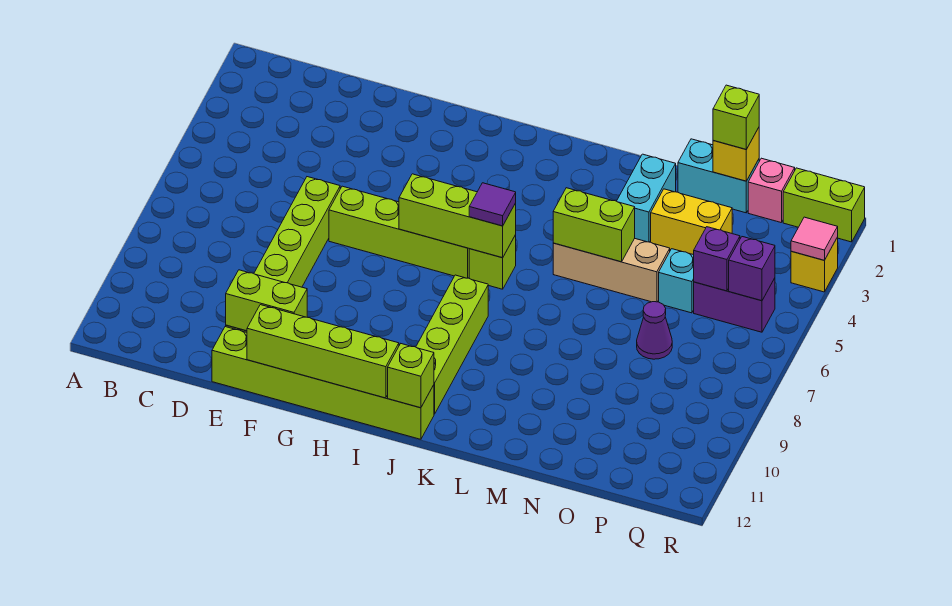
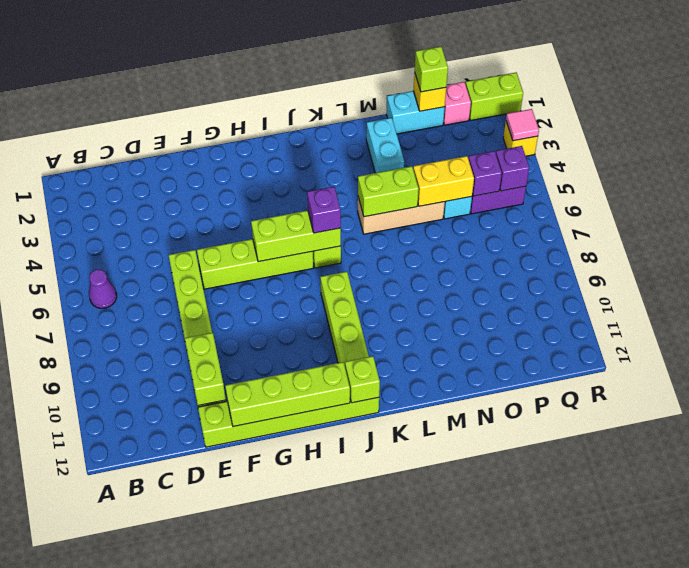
lime brick E11:F11 level 2 -> lime brick E10:E11 level 2
purple tile J6 level 3 -> purple brick J6 level 3
yellow brick N3:O3 level 1 -> yellow brick N5:O5 level 2
purple cone O7 level 1 -> purple cone B6 level 1

